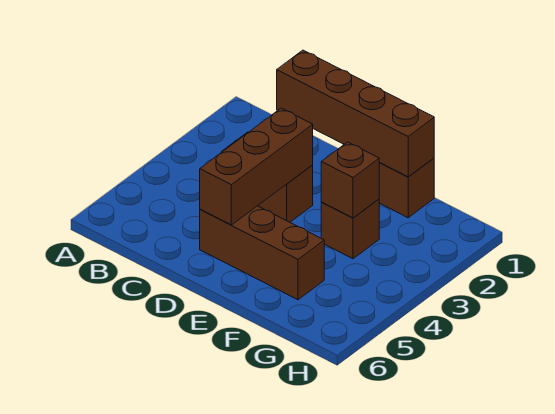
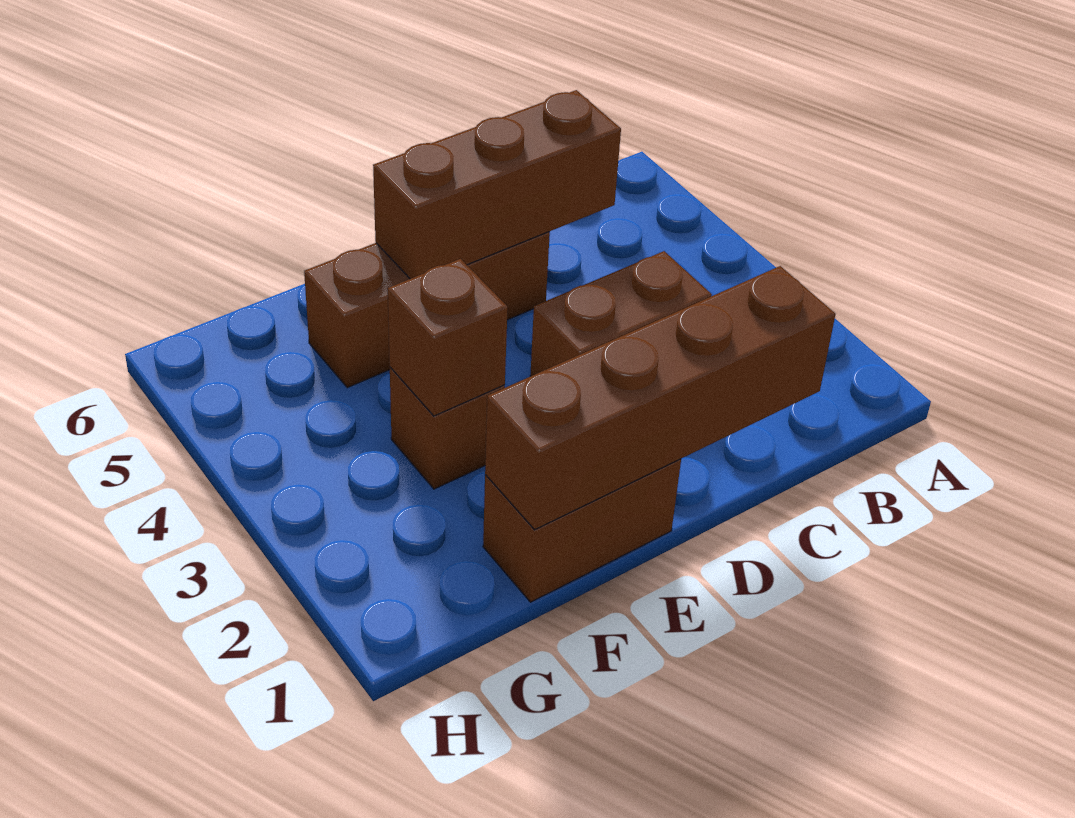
brown brick D3:D5 level 2 -> brown brick C5:E5 level 2

